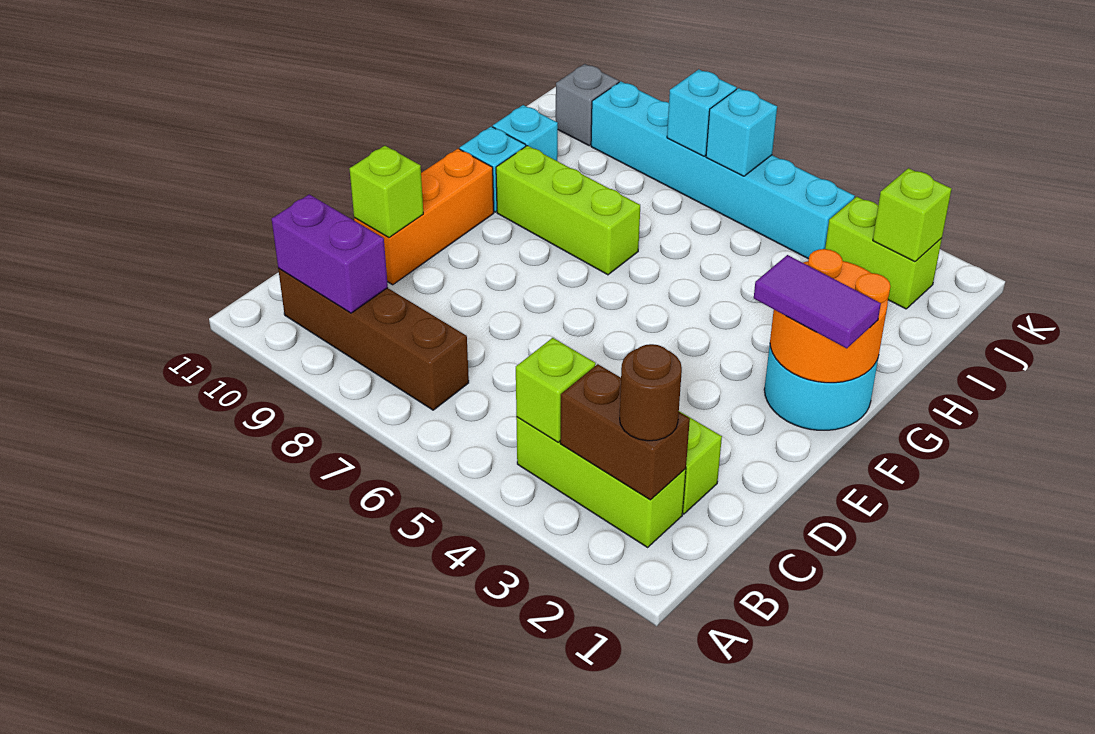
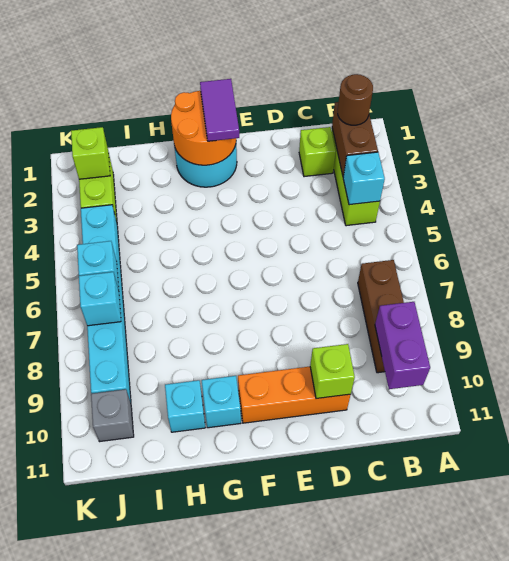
lime brick B4 level 2 -> cyan brick B4 level 2
brown brick B7:B10 level 1 -> brown brick B7:B9 level 1
lime brick G7:G9 level 1 -> none

